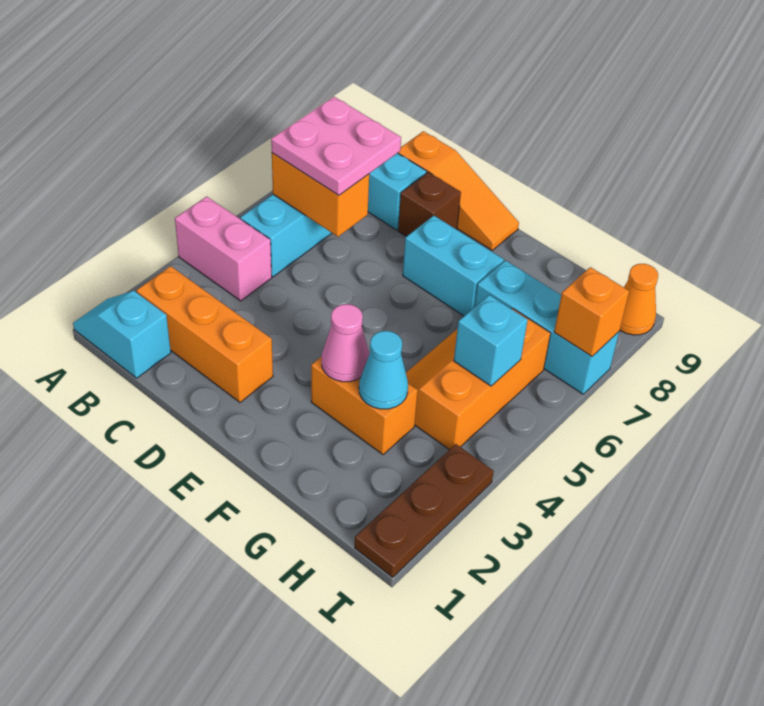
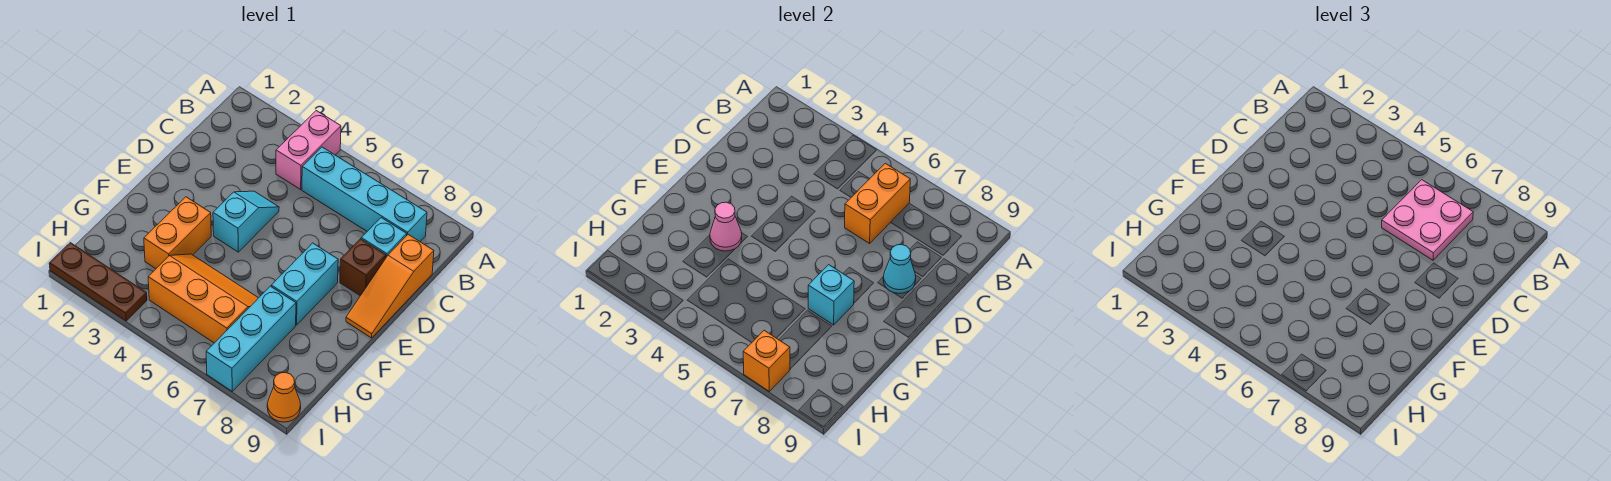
cyan slope A1:B1 level 1 top B -> cyan slope D4:E4 level 1 top E
orange brick B2:D2 level 1 -> none
cyan cone G3 level 2 -> cyan cone D8 level 2
cyan brick H5 level 2 -> cyan brick F7 level 2

